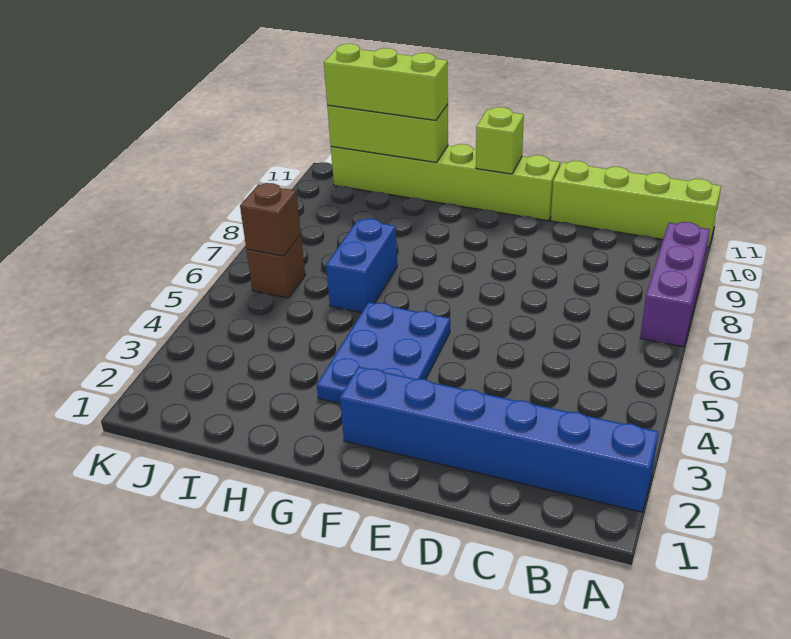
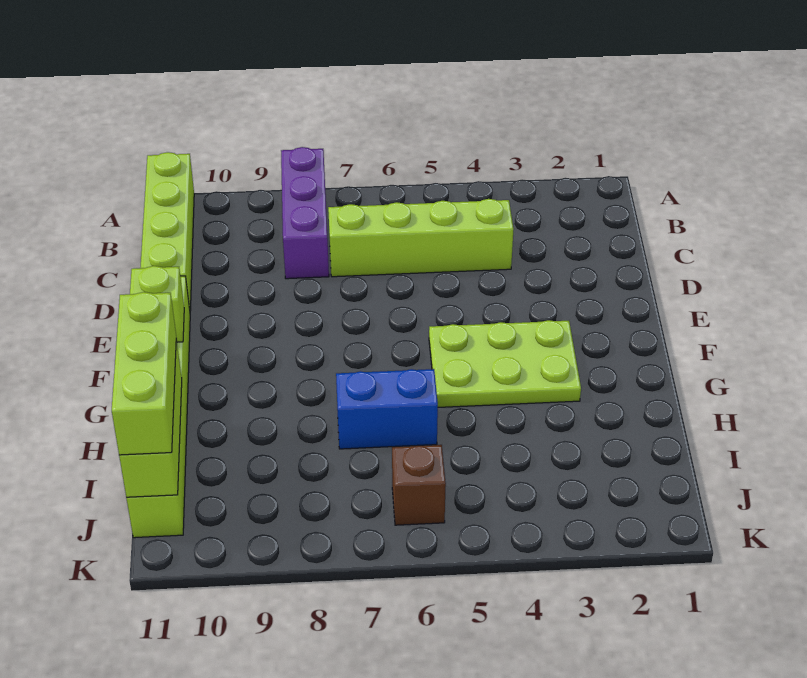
blue brick A2:F2 level 1 -> none
purple brick A7:A9 level 1 -> purple brick A8:C8 level 1
none -> lime brick C4:C7 level 1
blue plate F3:G5 level 1 -> lime plate F3:G5 level 1
brown brick J6 level 2 -> none

